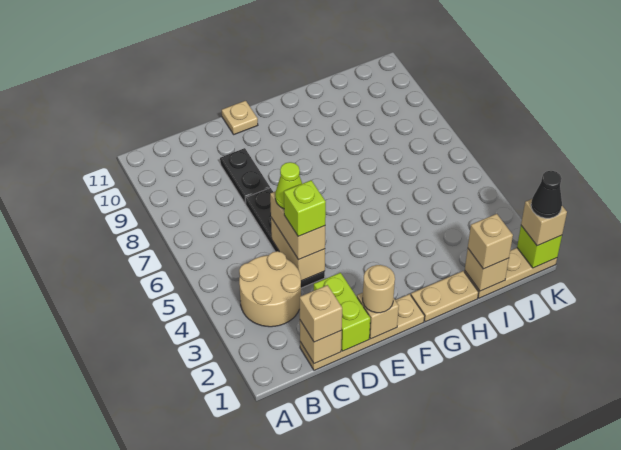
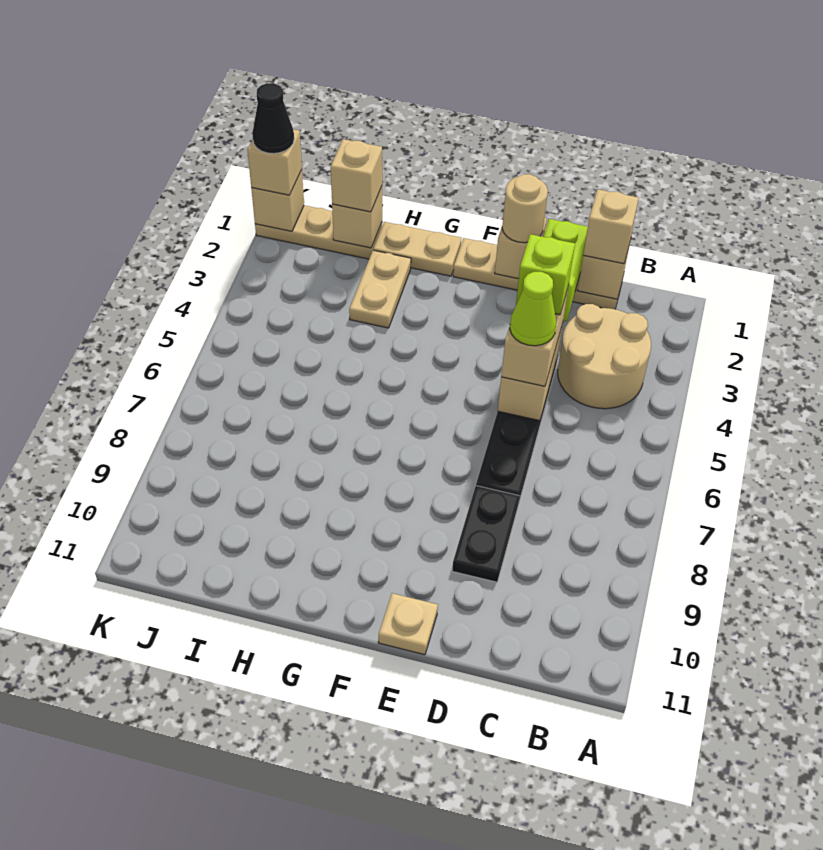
none -> tan plate H2:H3 level 1
lime brick K1 level 2 -> tan brick K1 level 2

